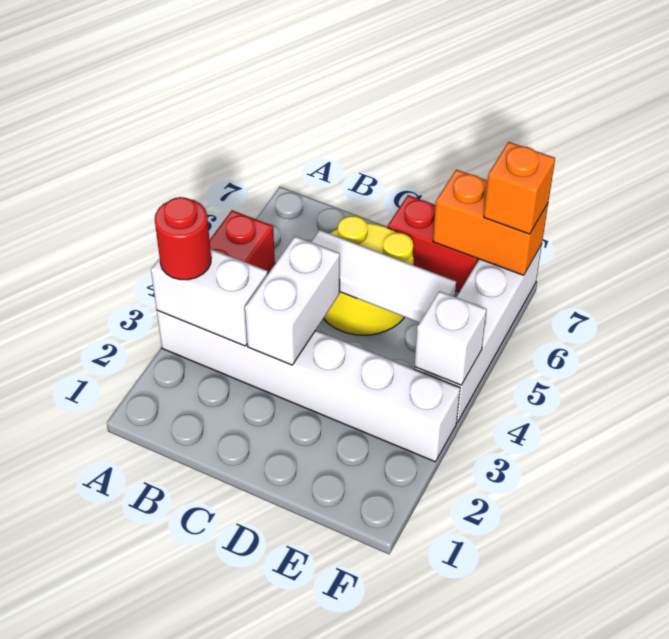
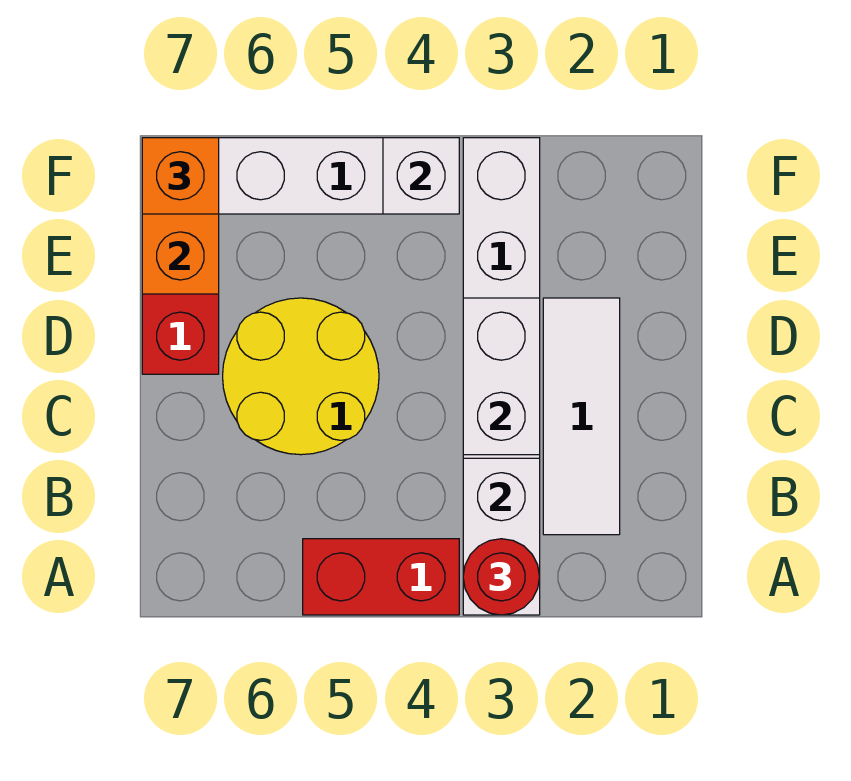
white brick C3:C4 level 2 -> white brick C3:D3 level 2
white tile C5:E5 level 2 -> white tile B2:D2 level 1

